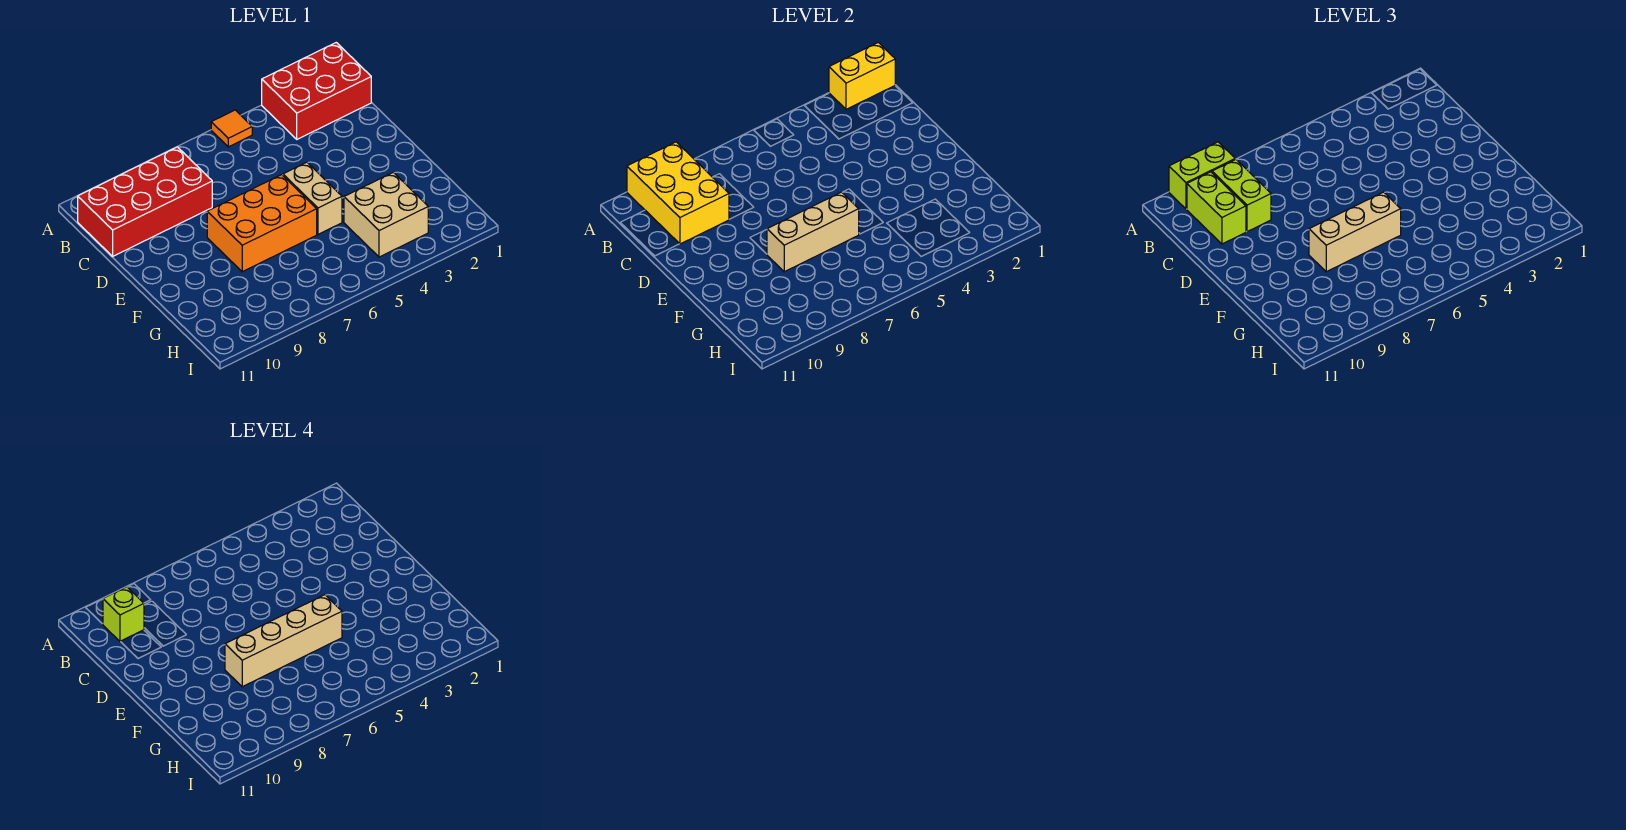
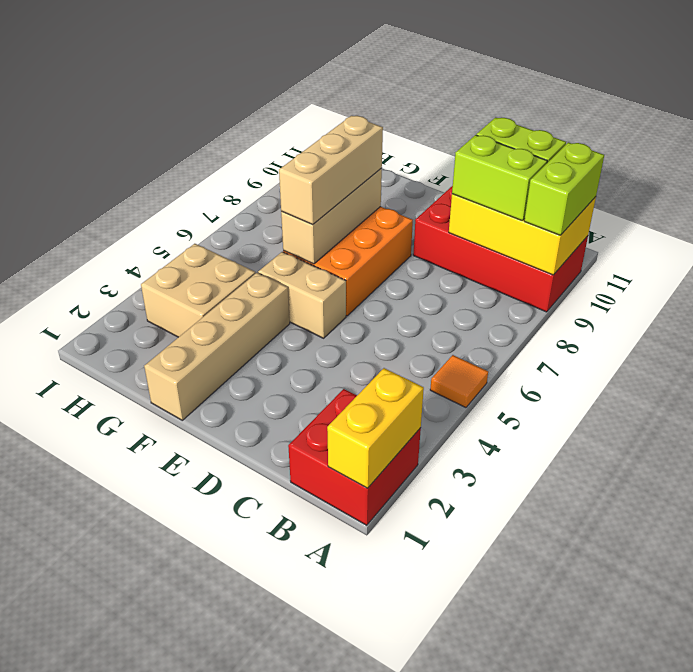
red brick A1:B3 level 1 -> red brick A1:B2 level 1
red brick B8:C11 level 1 -> red brick A9:D10 level 1
lime brick B10 level 4 -> none
tan brick F5:F8 level 4 -> tan brick F1:F4 level 1

